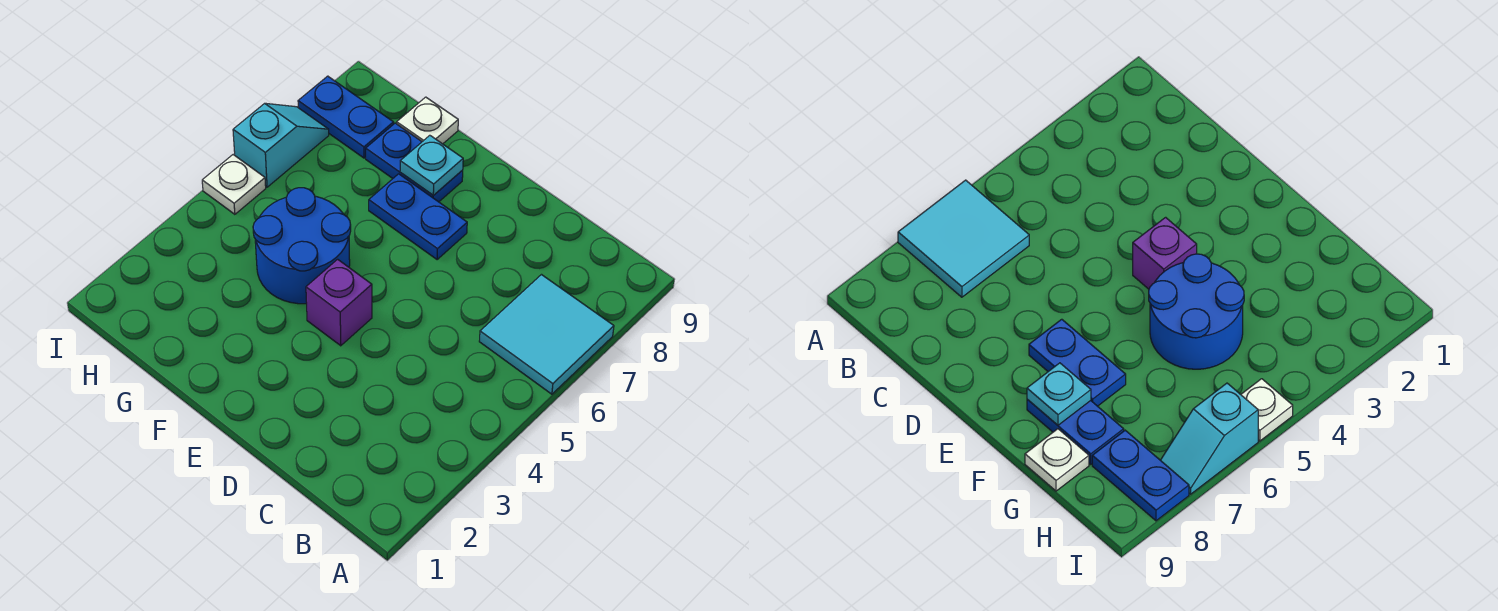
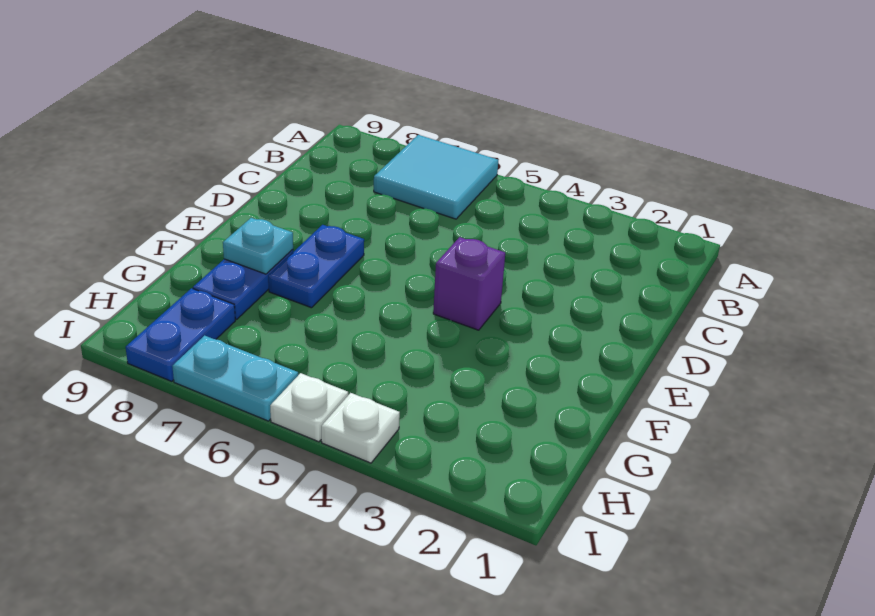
blue round brick F4:G5 level 1 -> none
white plate G9 level 1 -> white plate I4 level 1
cyan slope I6:I7 level 1 top 6 -> cyan plate I6:I7 level 1

